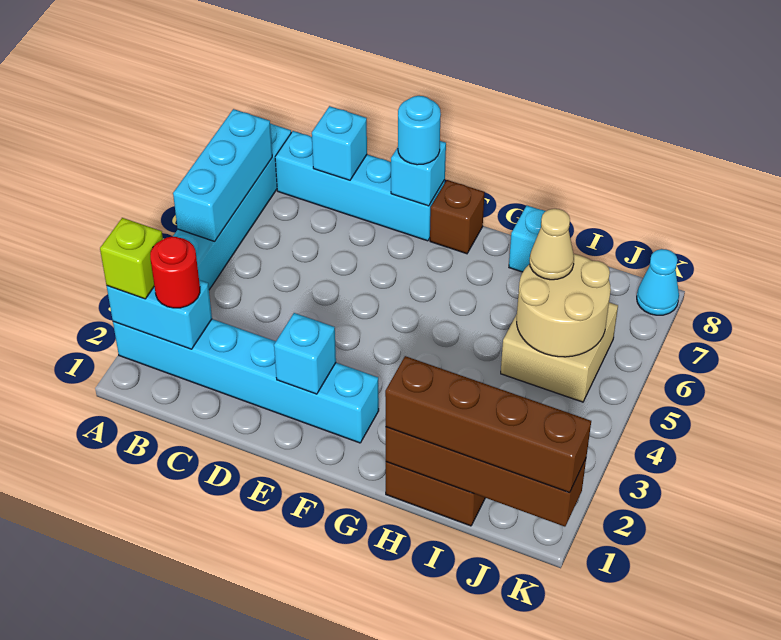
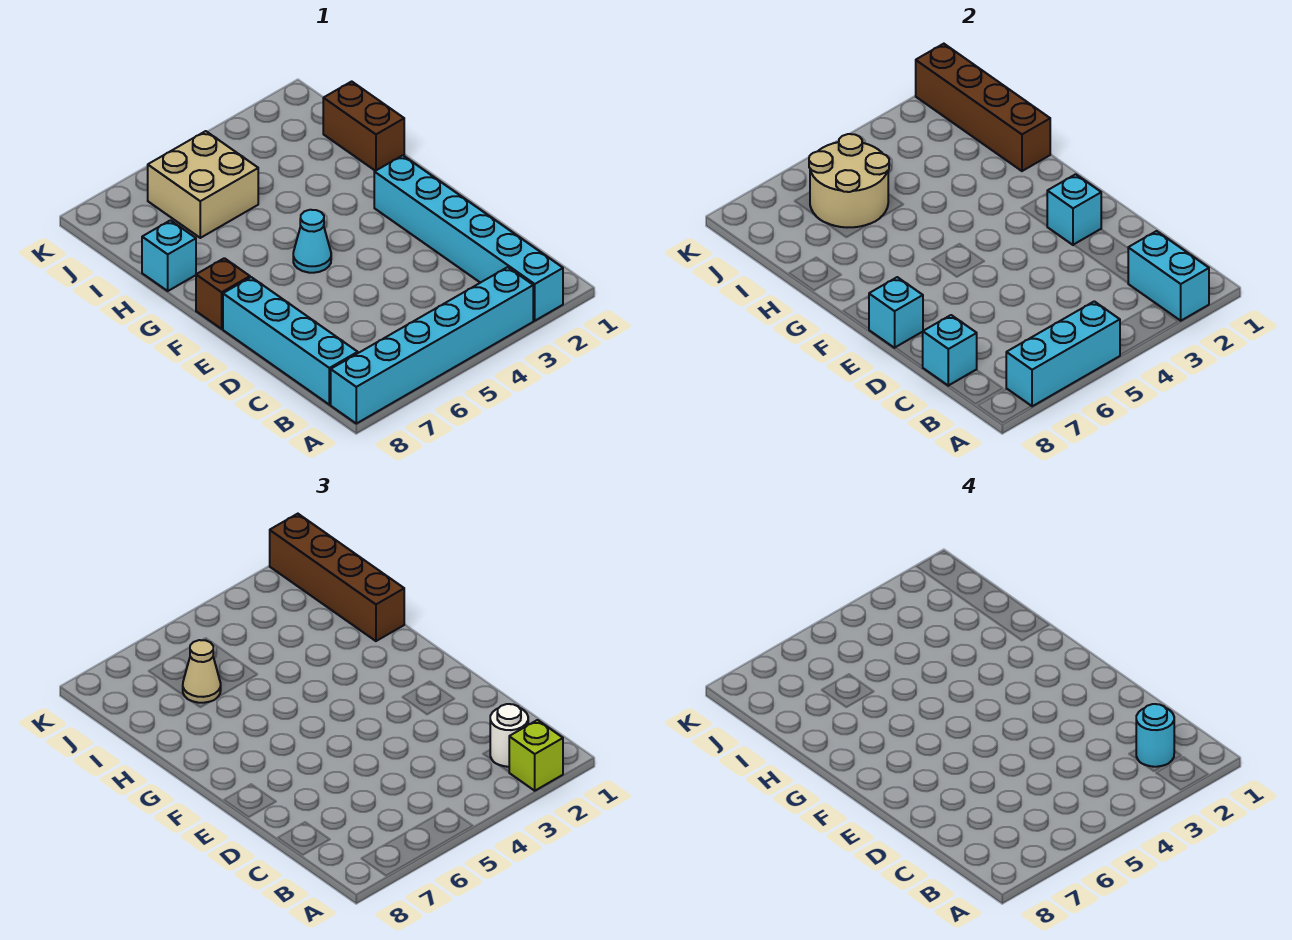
red round brick B2 level 3 -> white round brick B2 level 3
cyan round brick E8 level 3 -> cyan round brick B2 level 4
cyan cone K8 level 1 -> cyan cone F5 level 1

